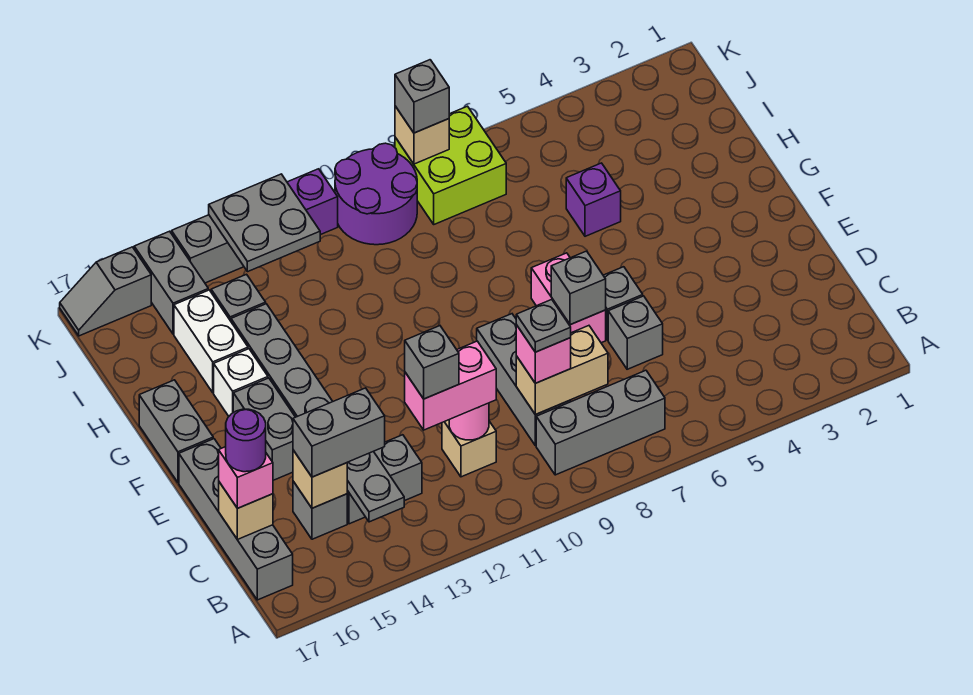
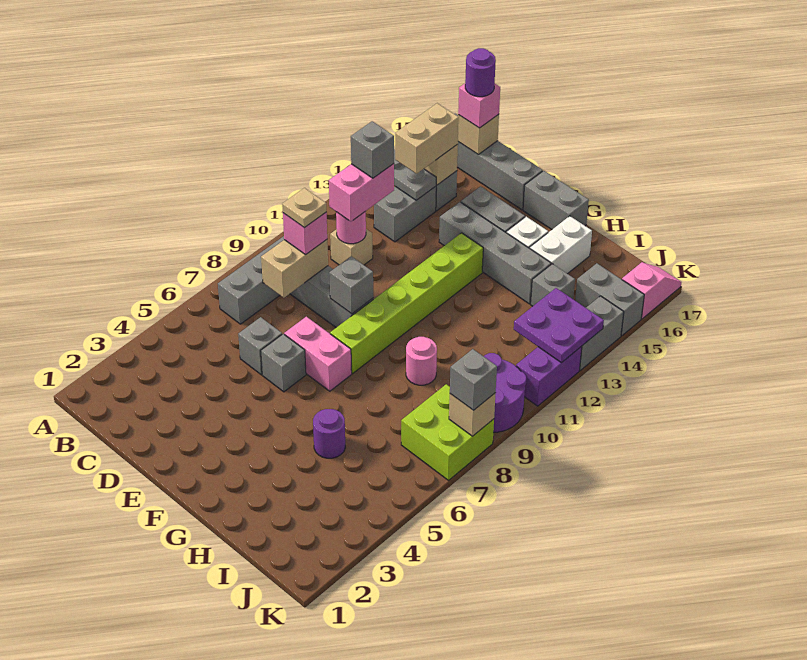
grey plate C9 level 4 -> tan plate C9 level 4
grey brick C14:C15 level 3 -> tan brick C14:C15 level 3
grey brick E7 level 2 -> grey brick E9 level 2
none -> lime brick F8:F13 level 1
purple brick H5 level 1 -> purple round brick H5 level 1
none -> pink round brick H9 level 1
white brick H15:I15 level 1 -> white brick H15:H16 level 1
grey plate J12:K13 level 2 -> purple plate J12:K13 level 2
grey slope K16:K17 level 1 top 16 -> pink slope K16:K17 level 1 top 16

